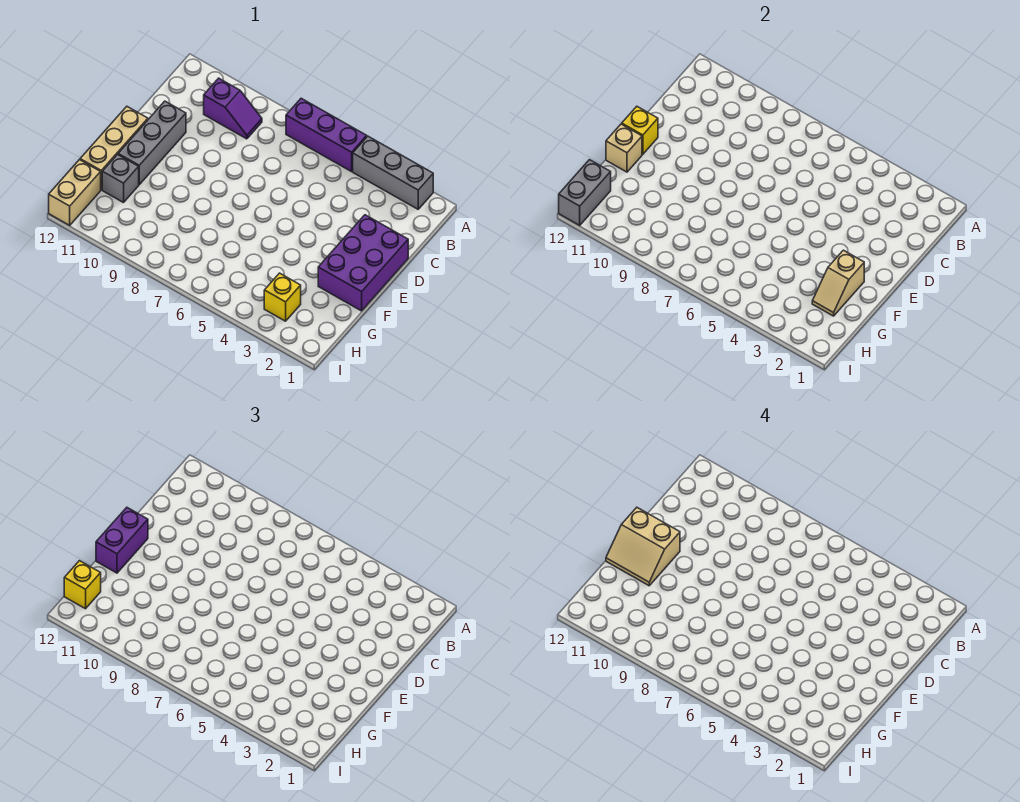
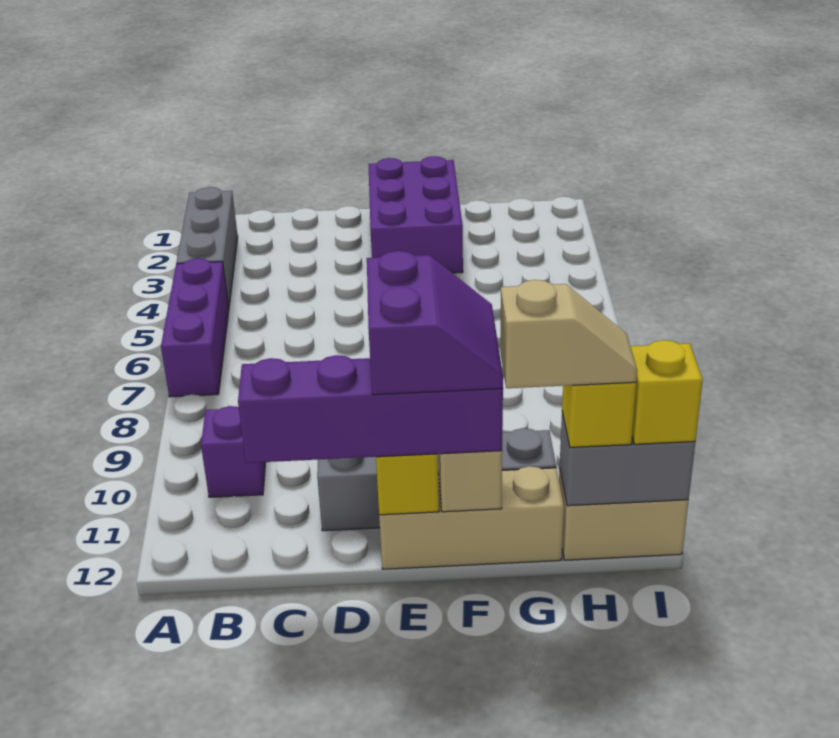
purple brick D1:F2 level 1 -> purple brick E1:F3 level 1
tan slope E11:F12 level 4 top E -> purple slope E11:F12 level 4 top E
purple brick E12:F12 level 3 -> purple brick C12:F12 level 3
tan slope F2:G2 level 2 top F -> tan slope G12:H12 level 4 top G
yellow brick H3 level 1 -> yellow brick I12 level 3

